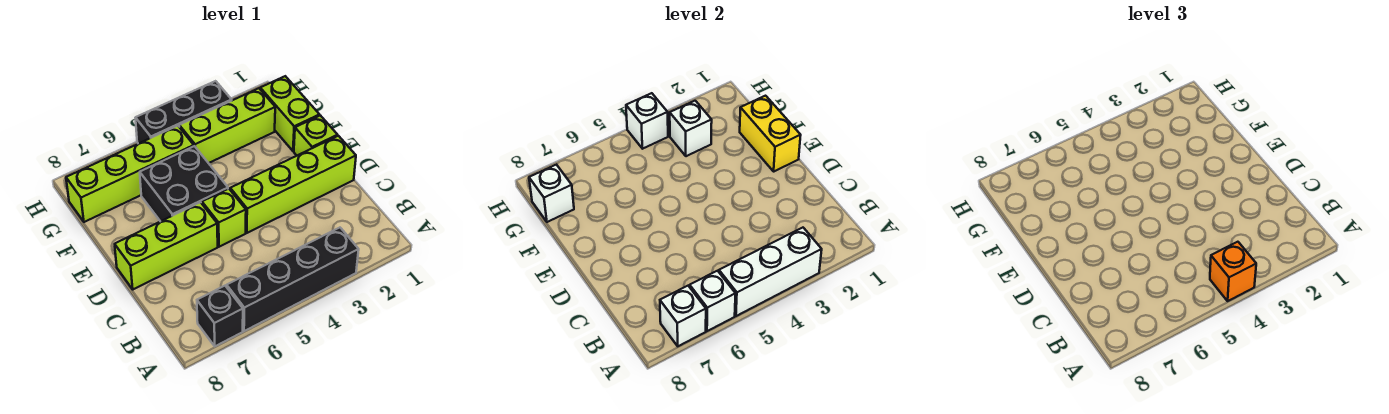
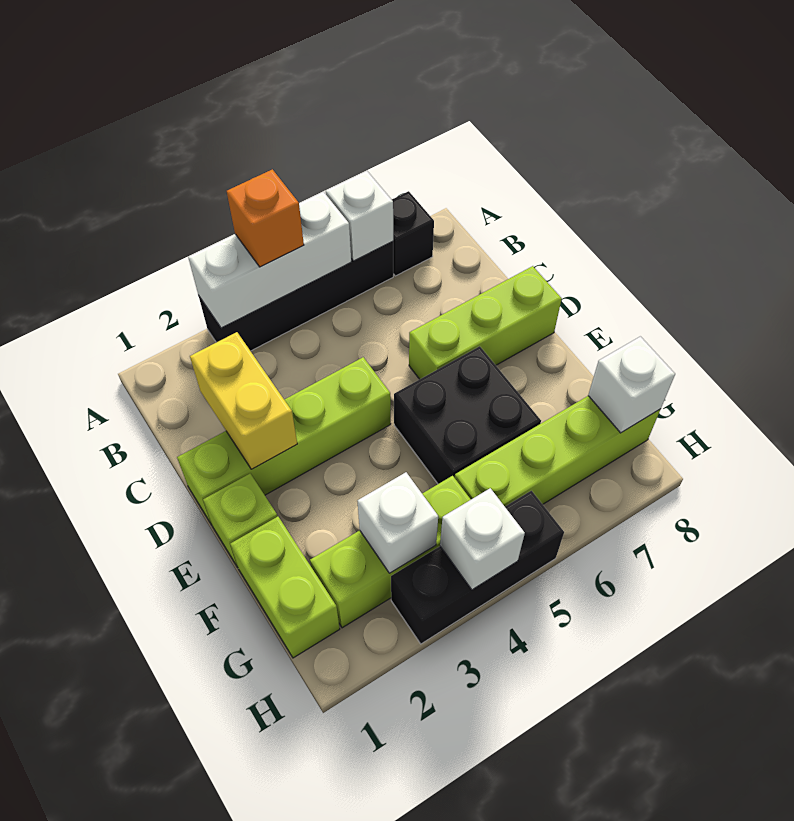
white brick A7 level 2 -> none
lime brick D5 level 1 -> none
yellow brick E1:F1 level 2 -> yellow brick C2:D2 level 2

